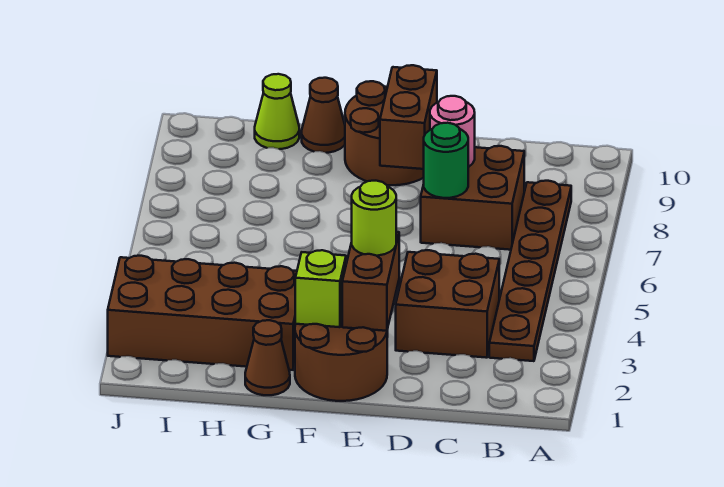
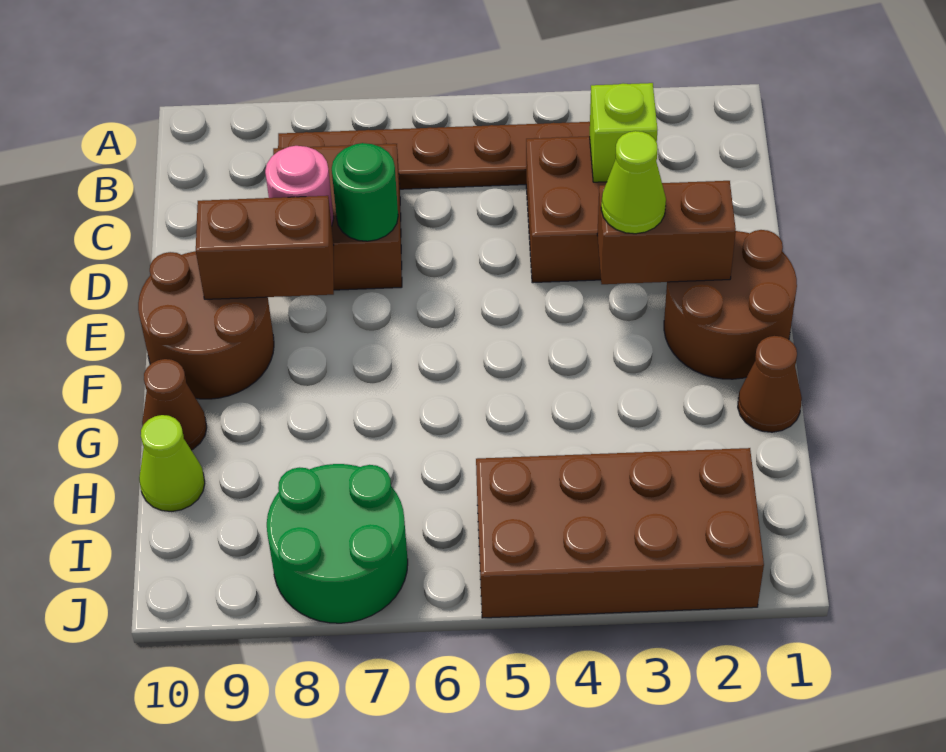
lime round brick E3 level 3 -> lime cone E3 level 3
lime brick F2 level 2 -> lime brick C3 level 2
brown brick G2:J3 level 1 -> brown brick I2:J5 level 1
none -> green round brick I7:J8 level 1

